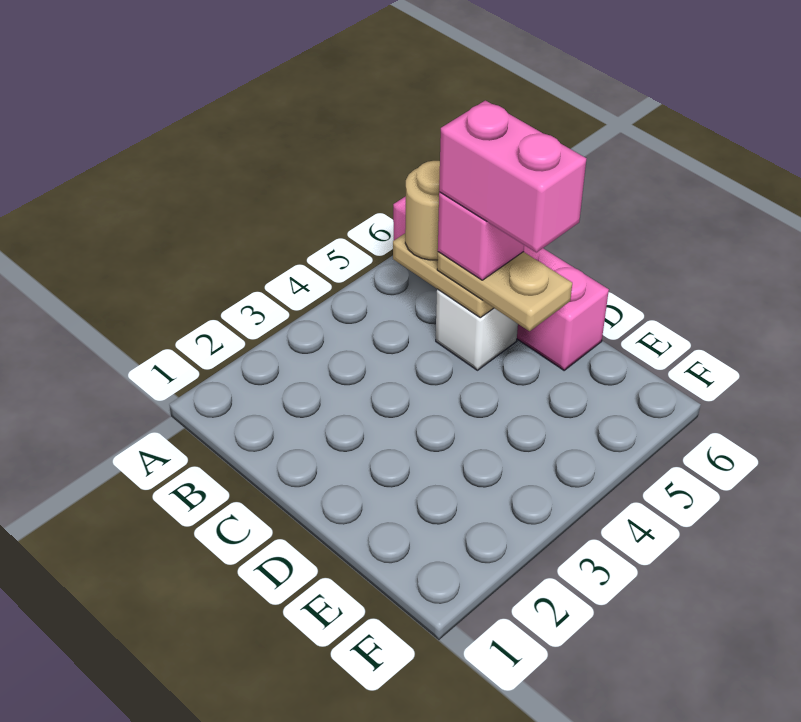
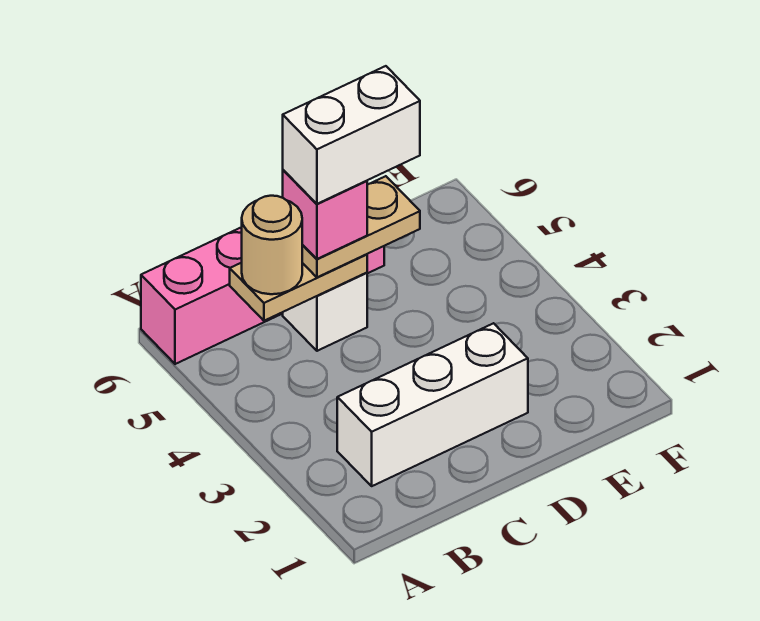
none -> white brick B2:D2 level 1
pink brick C5:D5 level 5 -> white brick C5:D5 level 5

